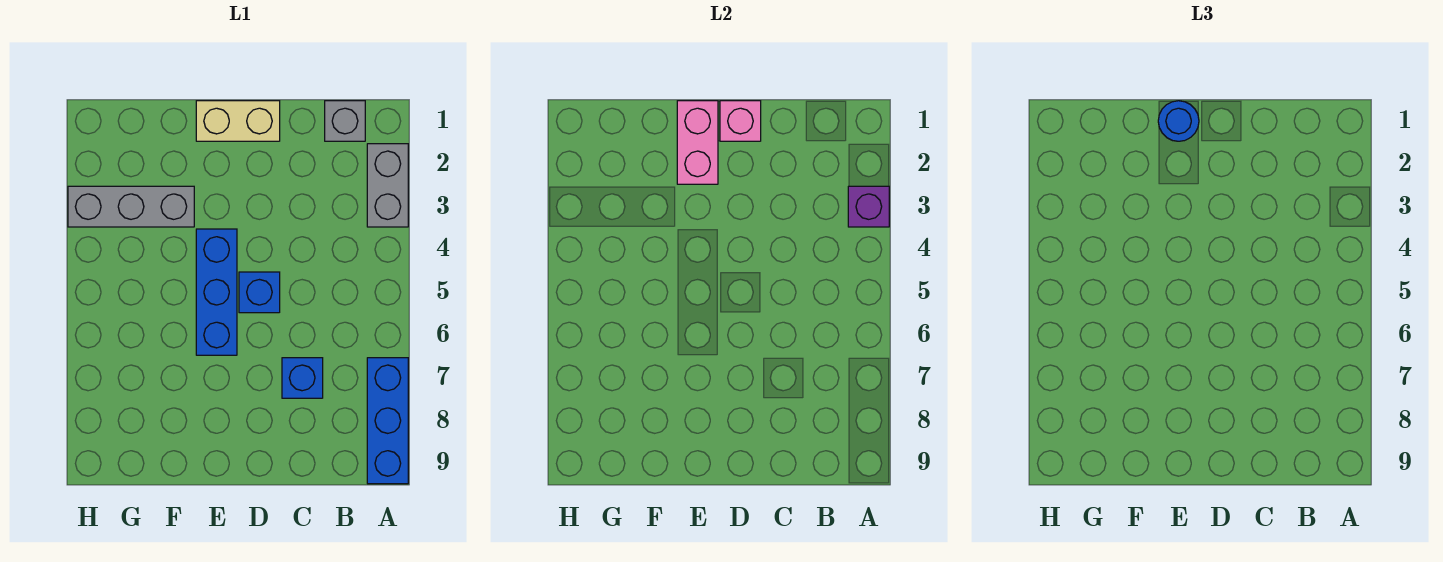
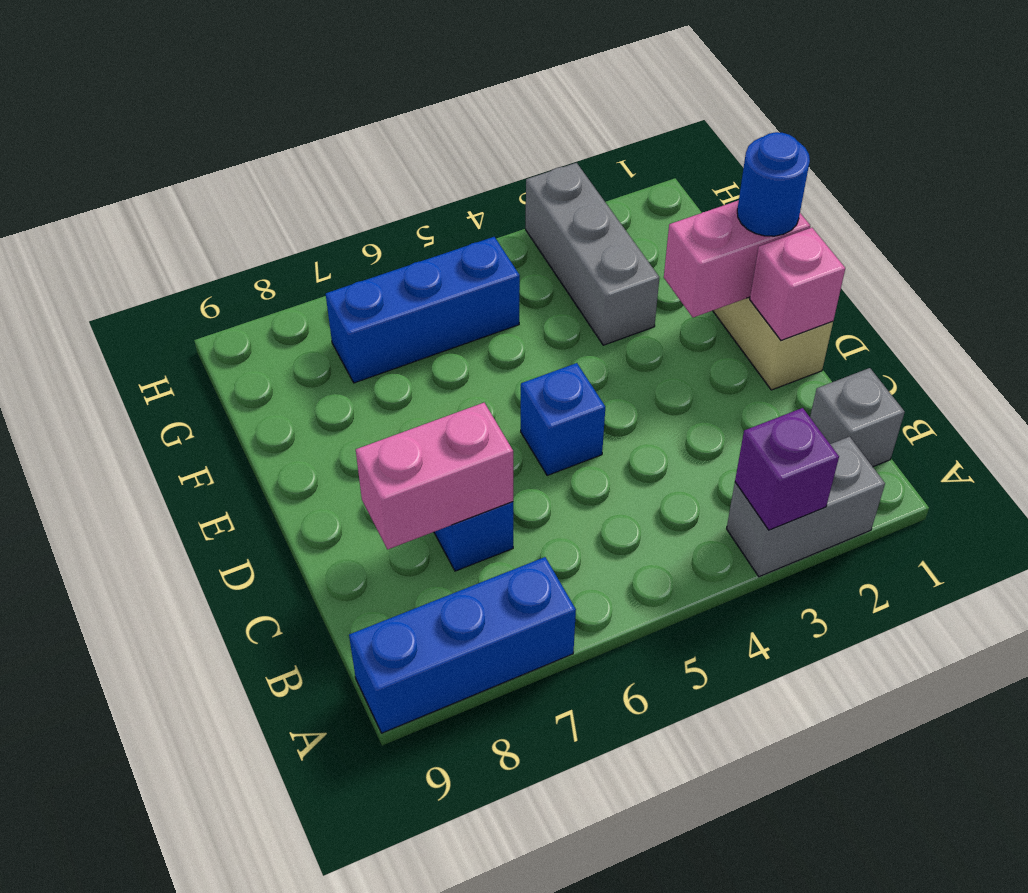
none -> pink brick C7:C8 level 2
blue brick E4:E6 level 1 -> blue brick G5:G7 level 1

